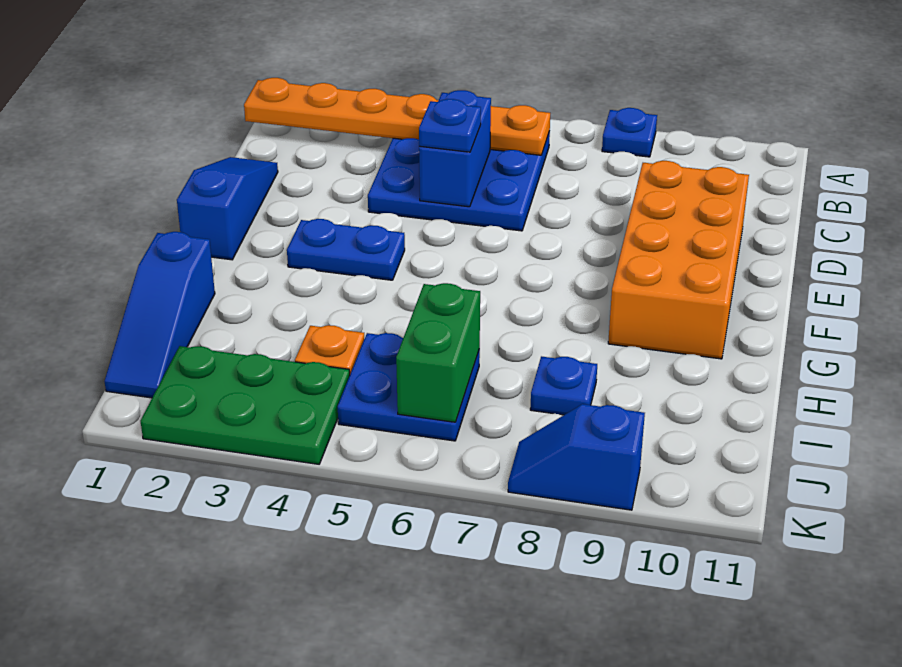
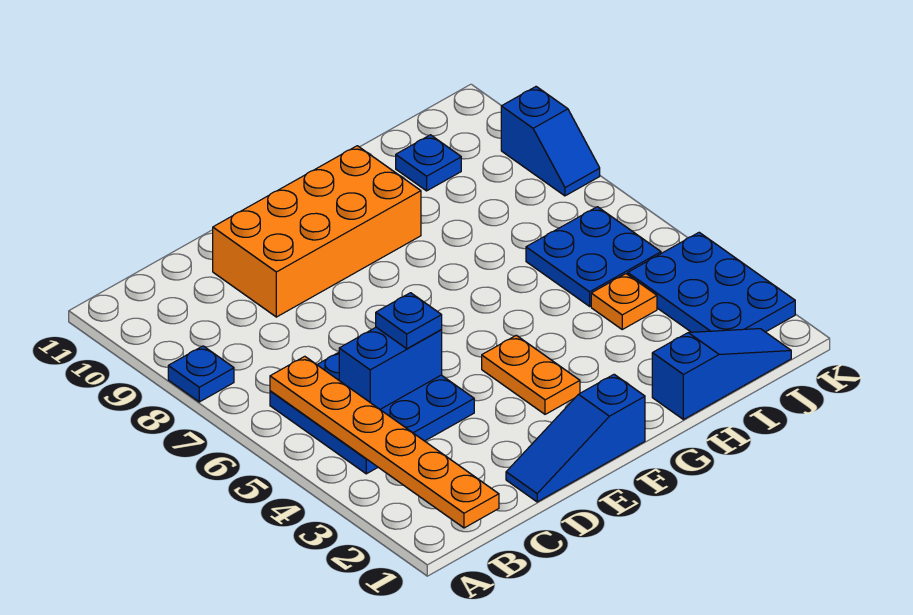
blue plate F3:F4 level 1 -> orange plate F3:F4 level 1
green brick I6:J6 level 2 -> none
blue plate I8 level 1 -> blue plate I10 level 1
green plate J2:K4 level 1 -> blue plate J2:K4 level 1

